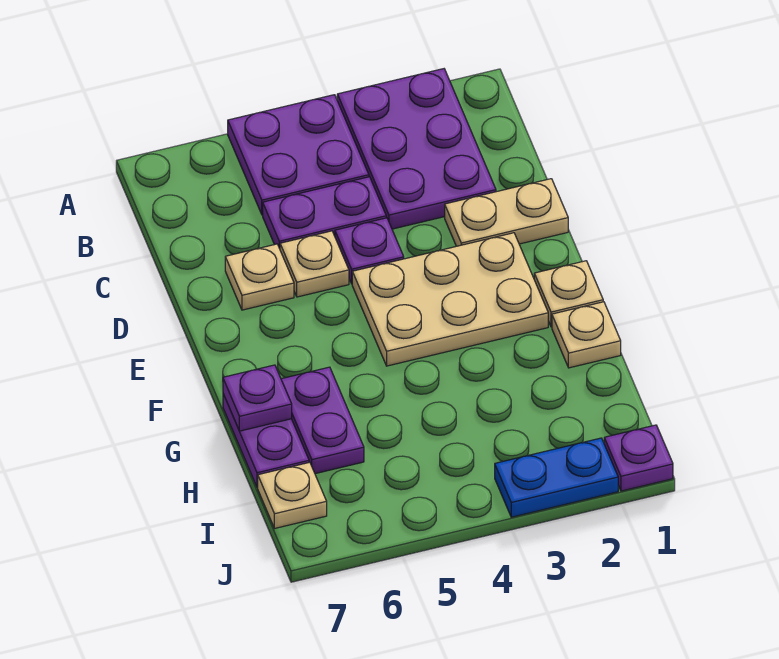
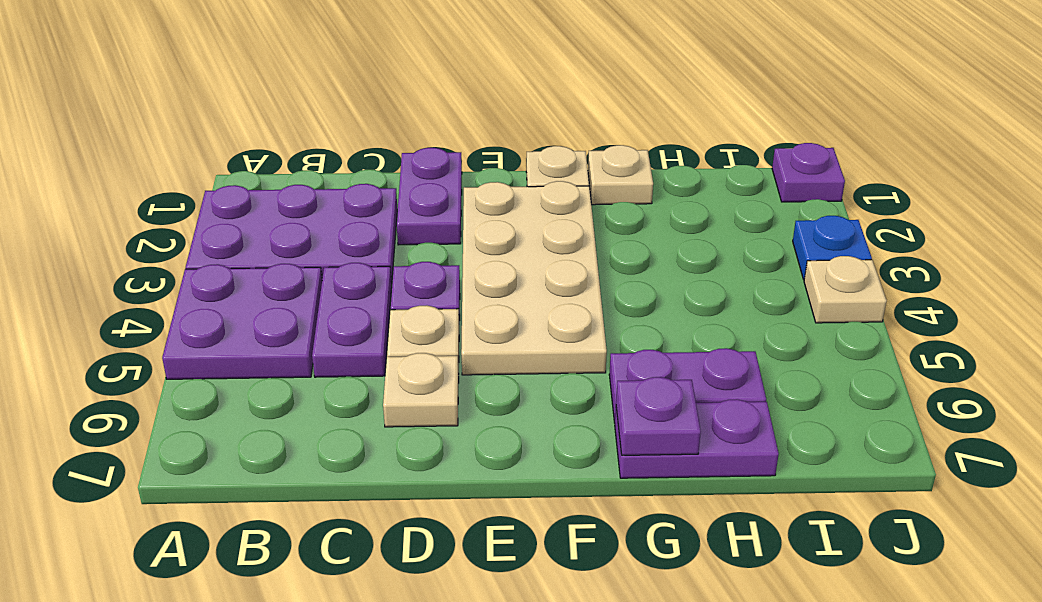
tan plate D1:D2 level 1 -> purple plate D1:D2 level 1
tan plate E2:F4 level 1 -> tan plate E2:F5 level 1
tan plate I7 level 1 -> tan plate J4 level 1
blue plate J2:J3 level 1 -> blue plate J3 level 1

